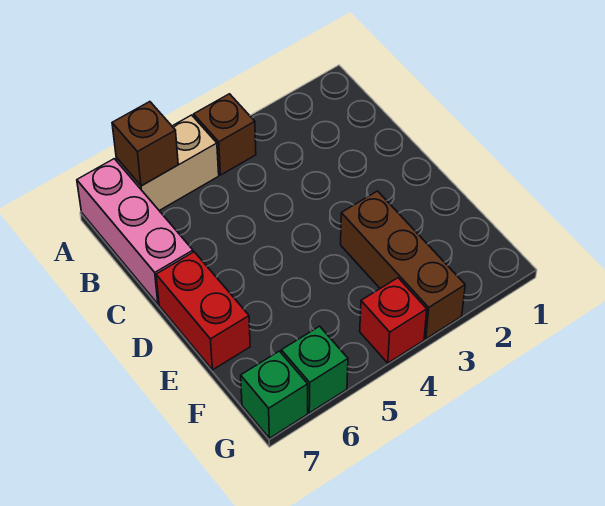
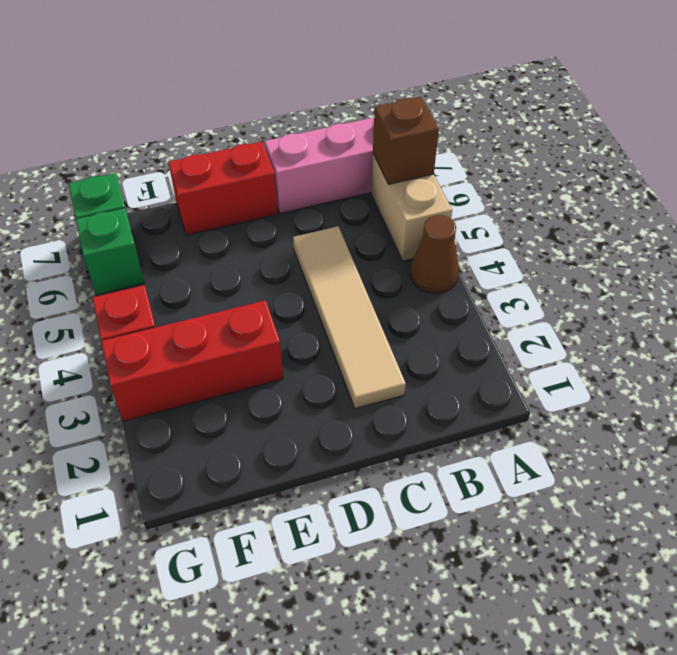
brown brick A4 level 1 -> brown cone A4 level 1
none -> tan tile C2:C5 level 1
brown brick E3:G3 level 1 -> red brick E3:G3 level 1

